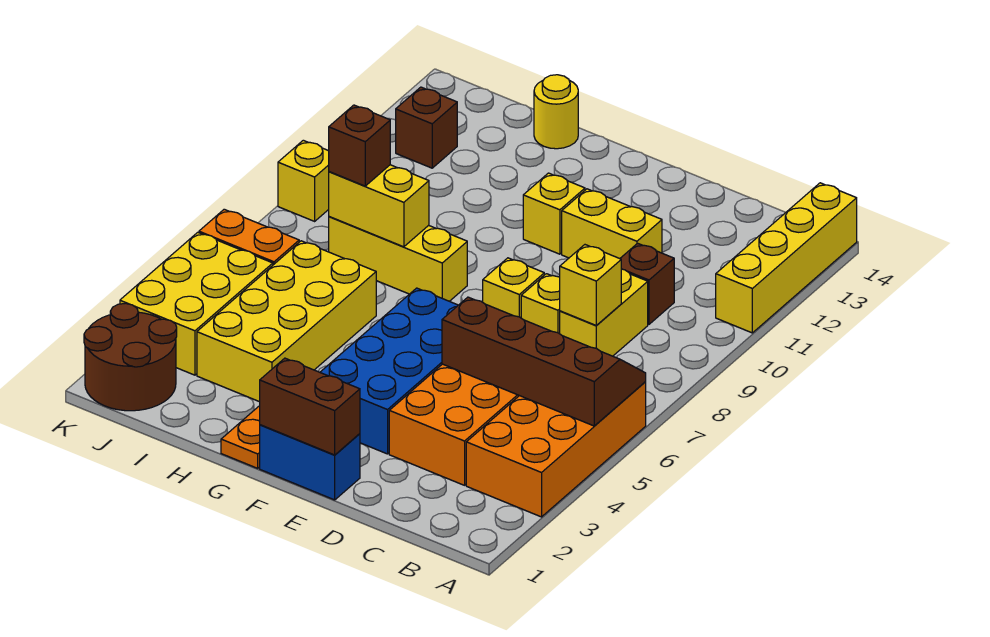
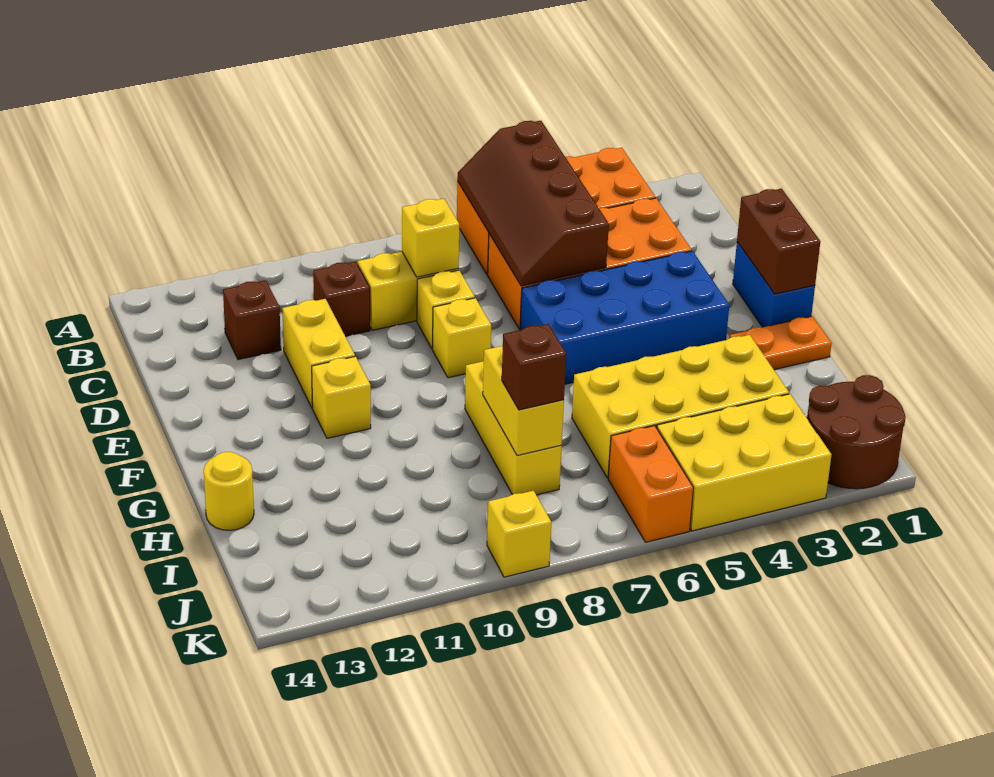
yellow brick A11:A14 level 1 -> none
brown brick J12 level 1 -> brown brick C12 level 1

